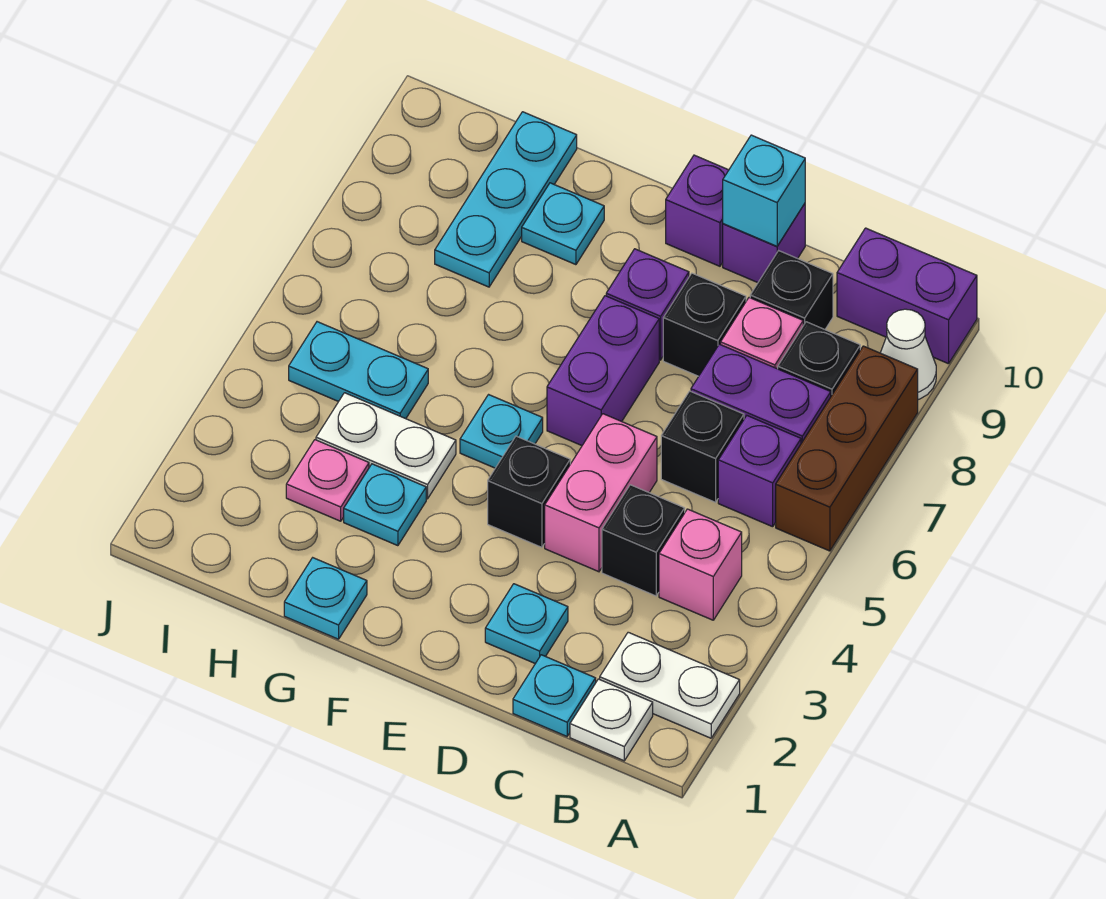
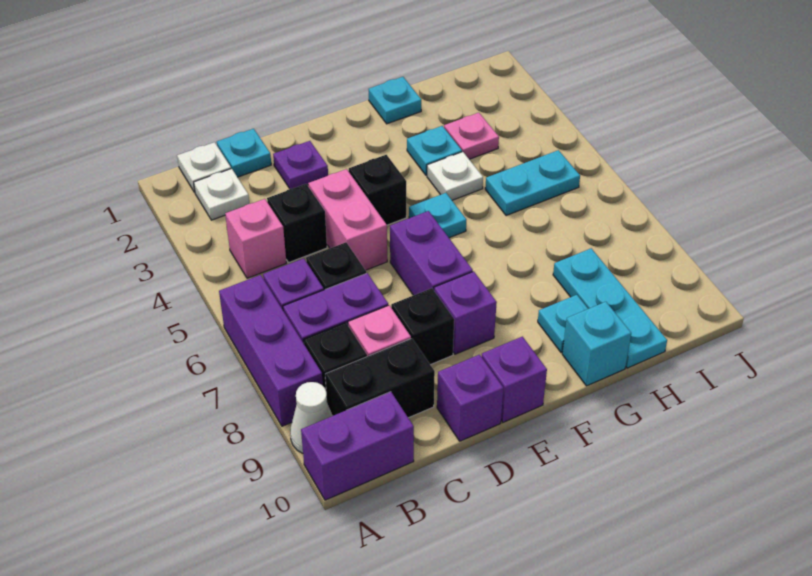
white plate A2:B2 level 1 -> white plate B2 level 1
brown brick A6:A8 level 1 -> purple brick A6:A8 level 1
black brick C9 level 1 -> black brick B9:C9 level 1
cyan plate D2 level 1 -> purple plate D2 level 1
cyan brick D10 level 2 -> cyan brick G10 level 1
white plate G4:H4 level 1 -> white plate G4 level 1

